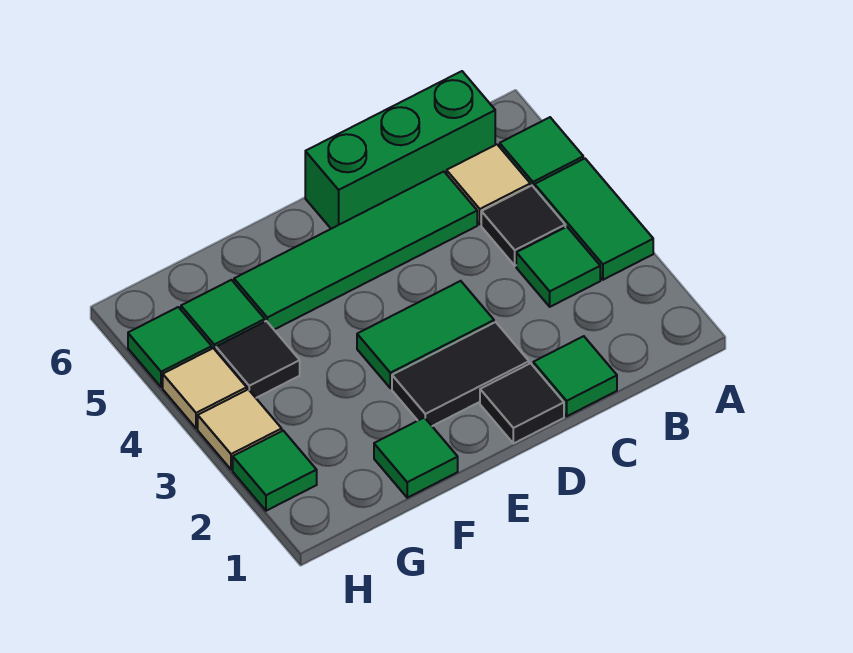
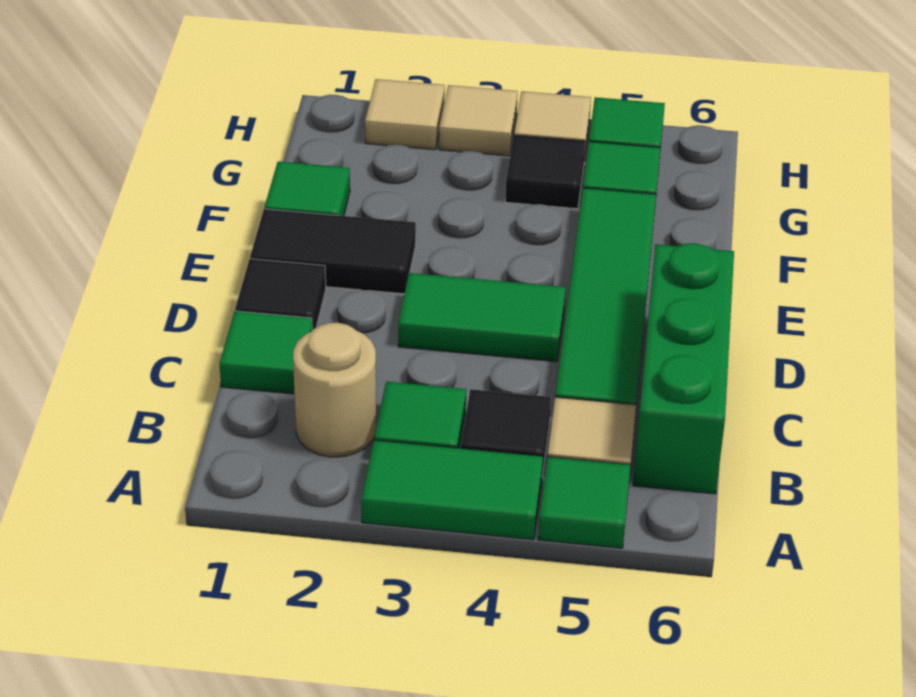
none -> tan round brick B2 level 1
black tile D2:E2 level 1 -> black tile E1:E2 level 1
green tile D3:E3 level 1 -> green tile D3:D4 level 1
green tile H2 level 1 -> tan tile H2 level 1

